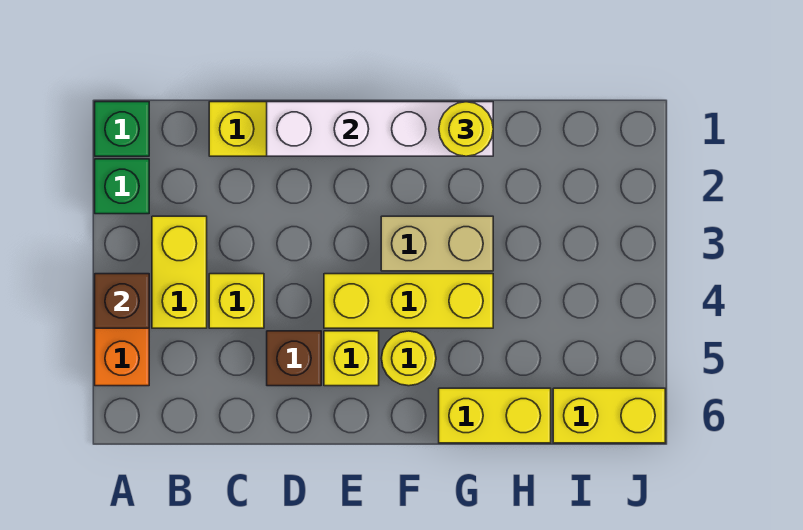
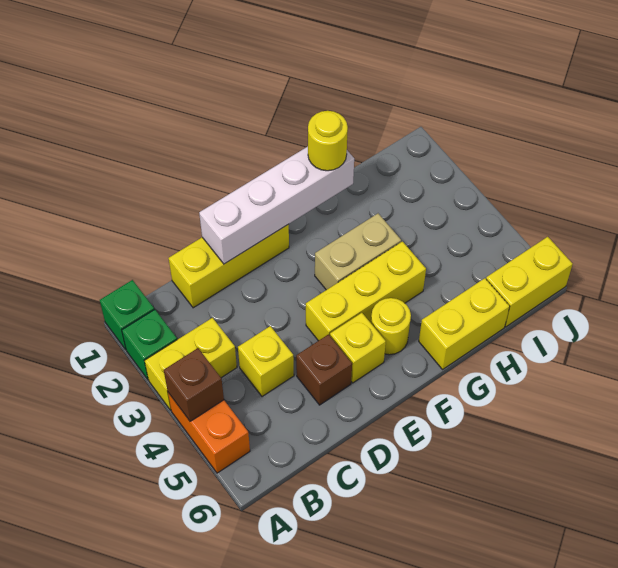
yellow brick B3:B4 level 1 -> yellow brick A3:B3 level 1

